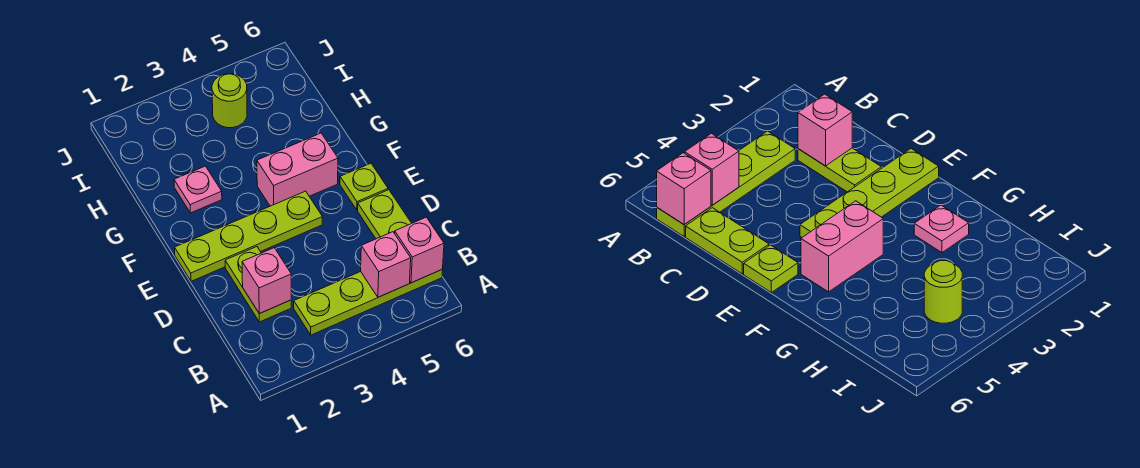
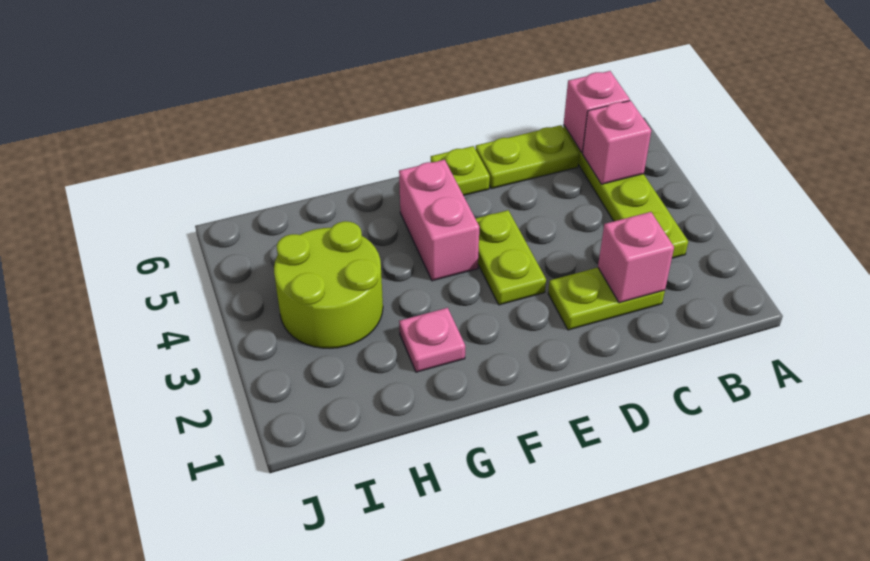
lime plate E1:E4 level 1 -> lime plate E3:E4 level 1
lime round brick I4 level 1 -> lime round brick H3:I4 level 1

